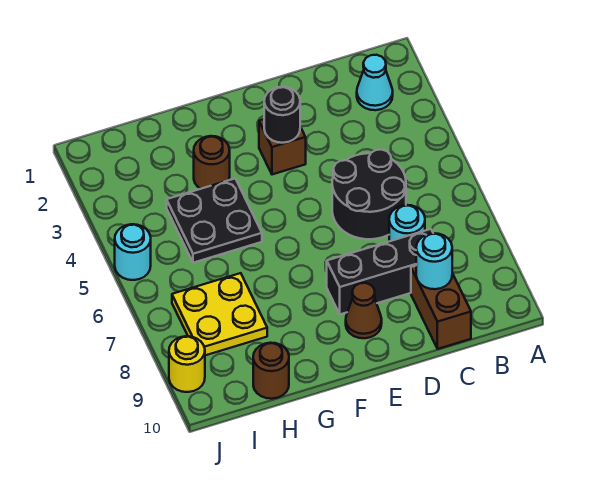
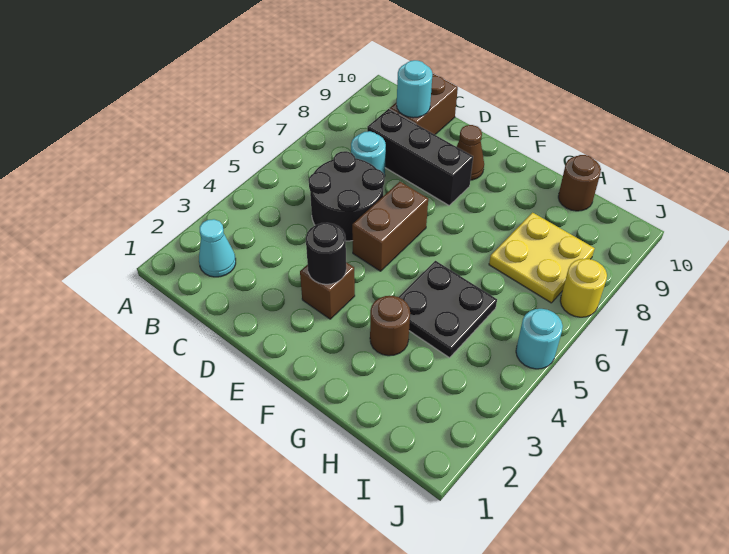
none -> brown brick E5:E6 level 1
yellow round brick J9 level 1 -> yellow round brick J7 level 1

